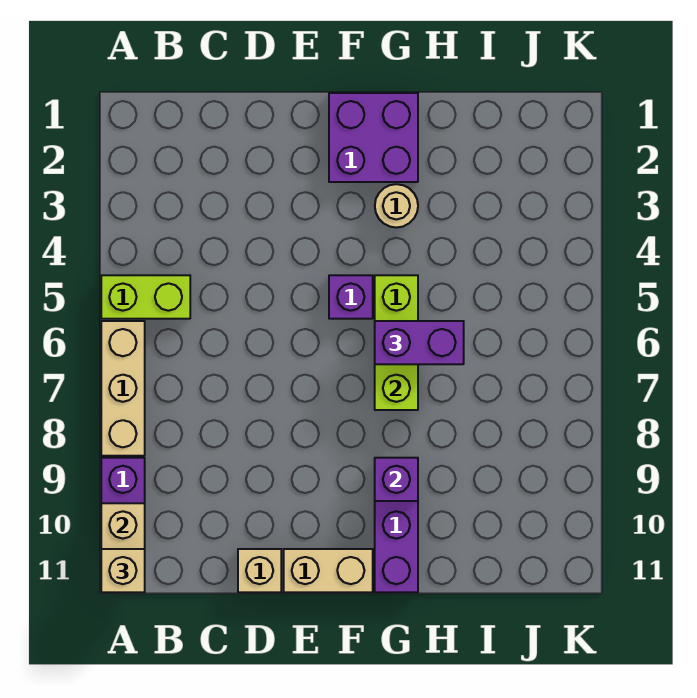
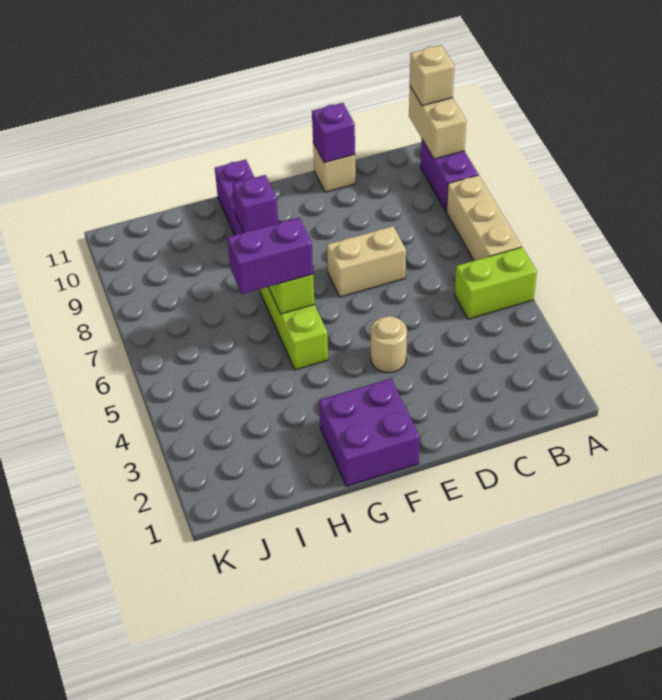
tan brick E11:F11 level 1 -> tan brick D7:E7 level 1
purple brick F5 level 1 -> purple brick D11 level 2
tan round brick G3 level 1 -> tan round brick E4 level 1

